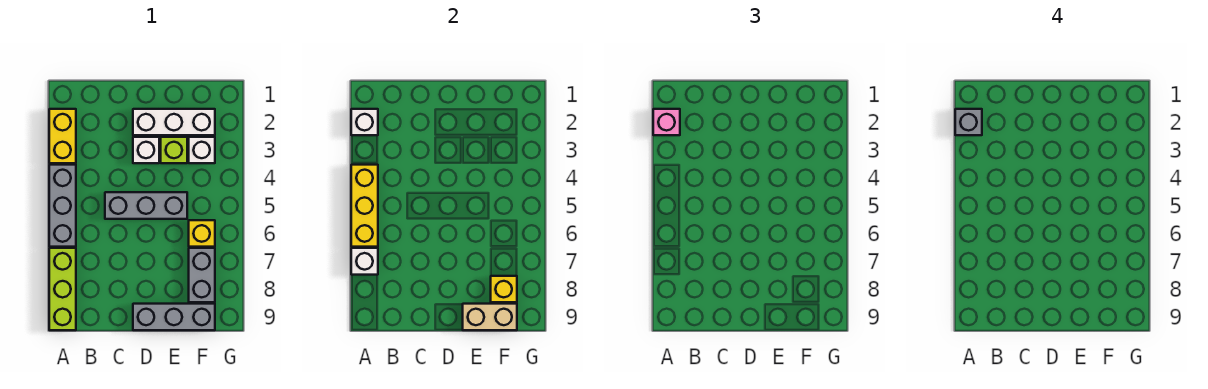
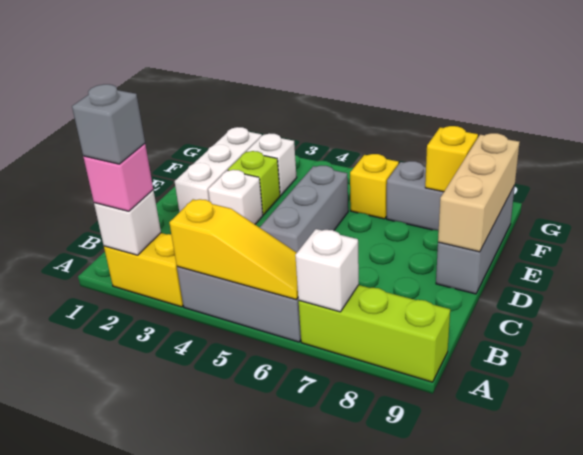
yellow brick A4:A6 level 2 -> yellow slope A4:A6 level 2 top 4
tan brick E9:F9 level 2 -> tan brick D9:F9 level 2

